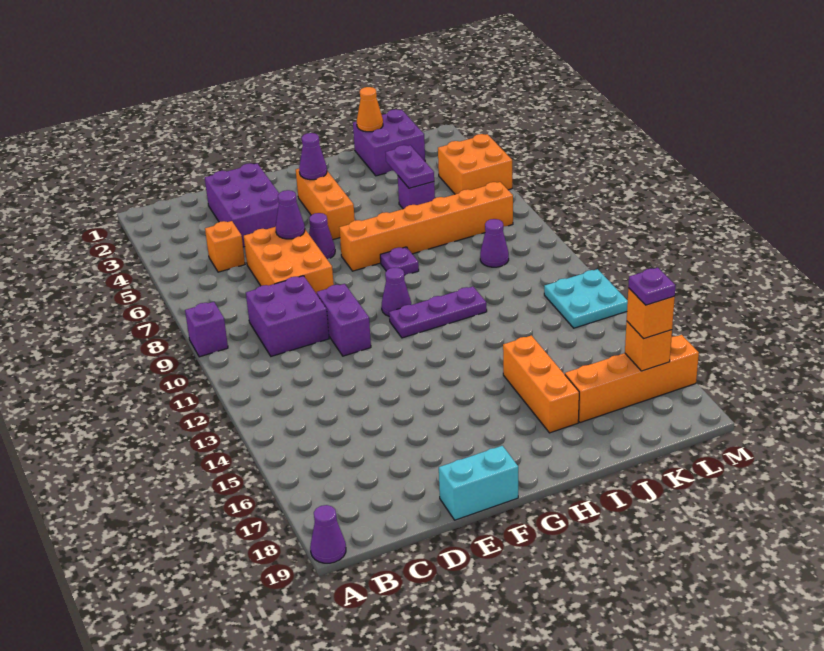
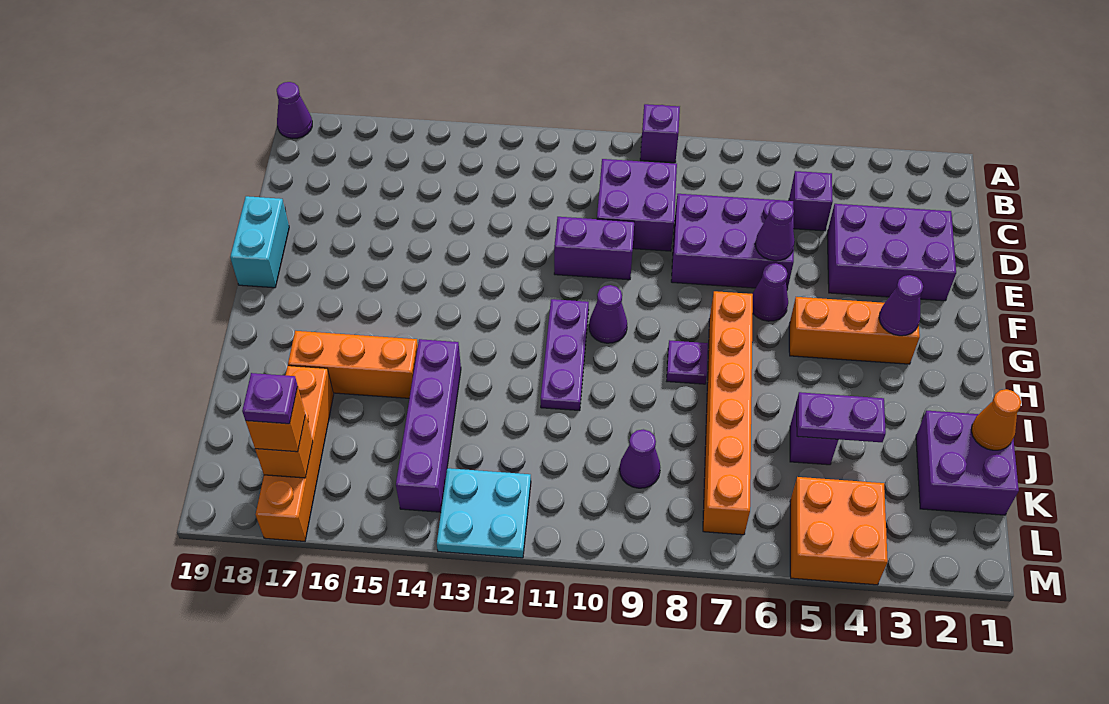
orange brick C5 level 1 -> purple brick C5 level 1
orange brick D6:E8 level 1 -> purple brick D6:E8 level 1
none -> purple brick I14:L14 level 1

